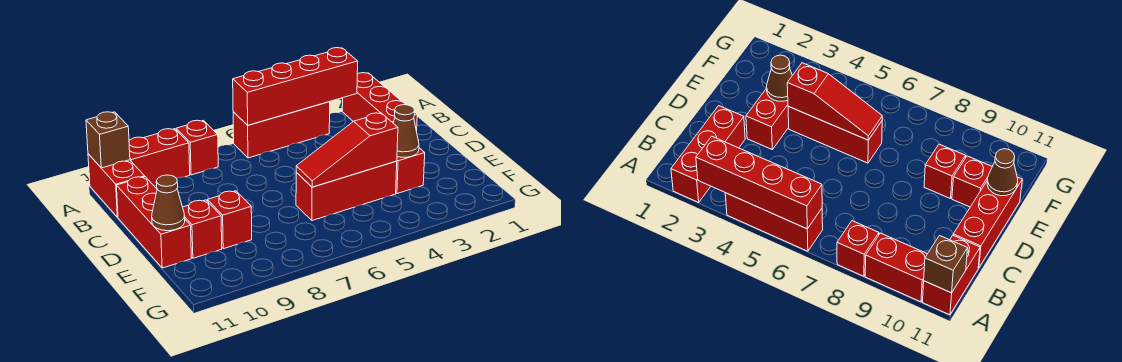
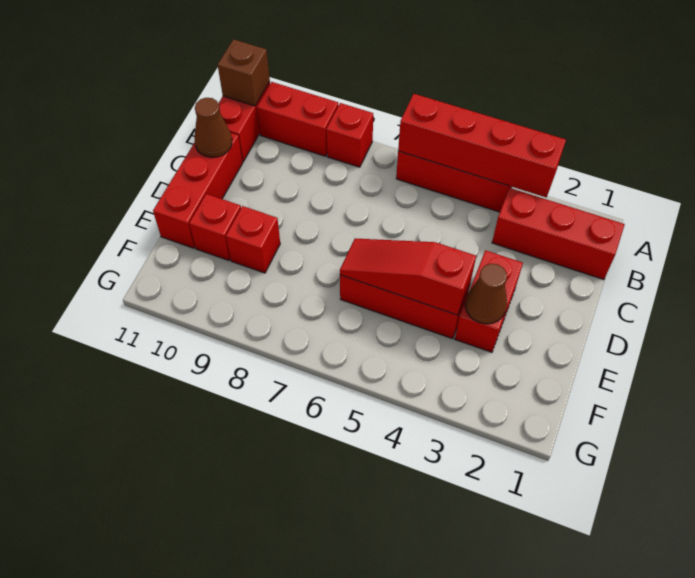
red brick A2:C2 level 1 -> red brick B1:B3 level 1
brown cone E11 level 2 -> brown cone C11 level 2

